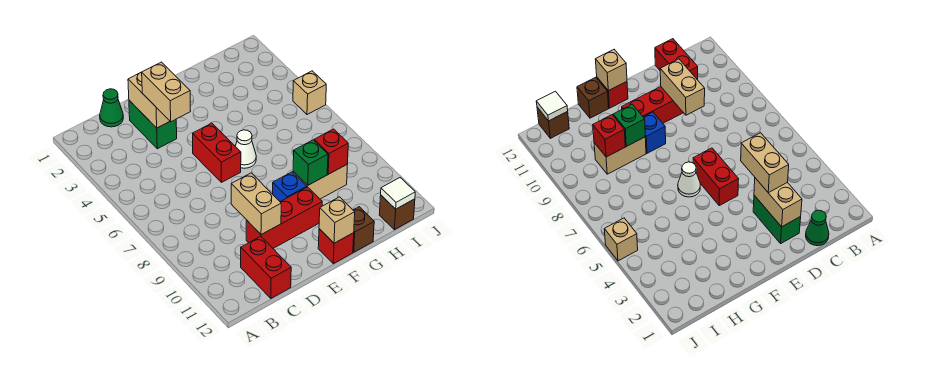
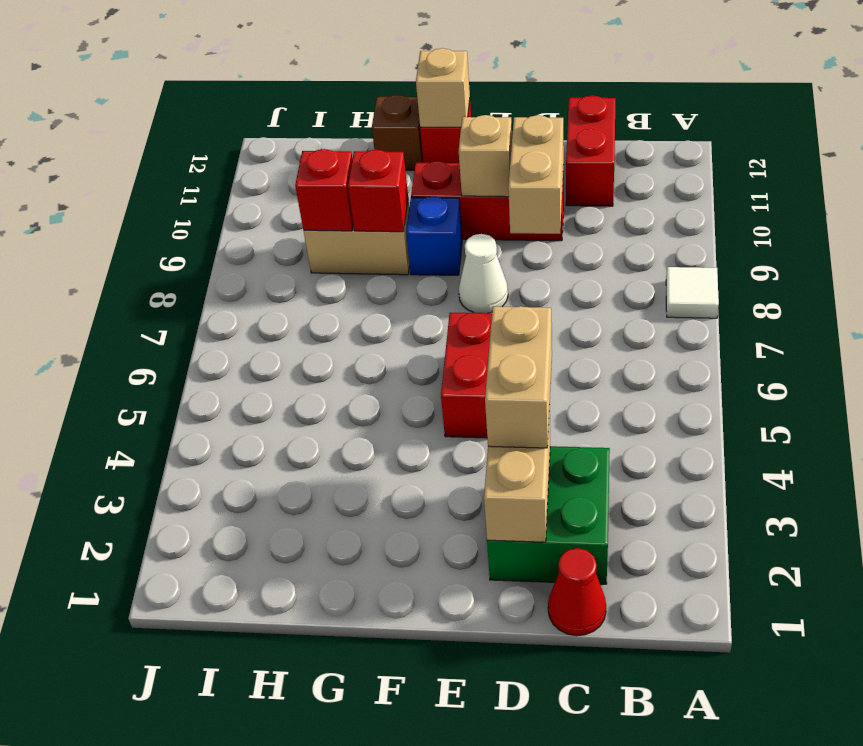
green cone C1 level 1 -> red cone C1 level 1
green brick D2:D3 level 1 -> green brick C2:D3 level 1
white cone F6 level 1 -> white cone E8 level 1
green brick G9 level 2 -> red brick G9 level 2
brown brick I12 level 1 -> none
white tile I12 level 2 -> white tile A8 level 1
tan brick J5 level 1 -> tan brick E10 level 2

